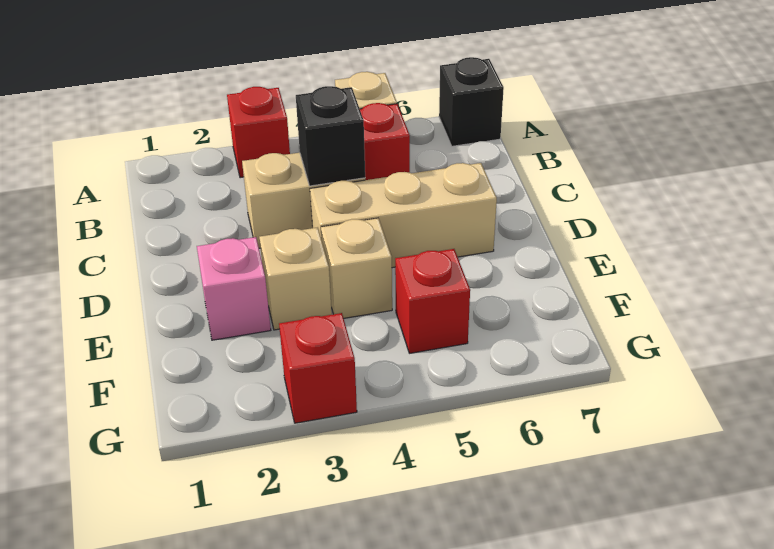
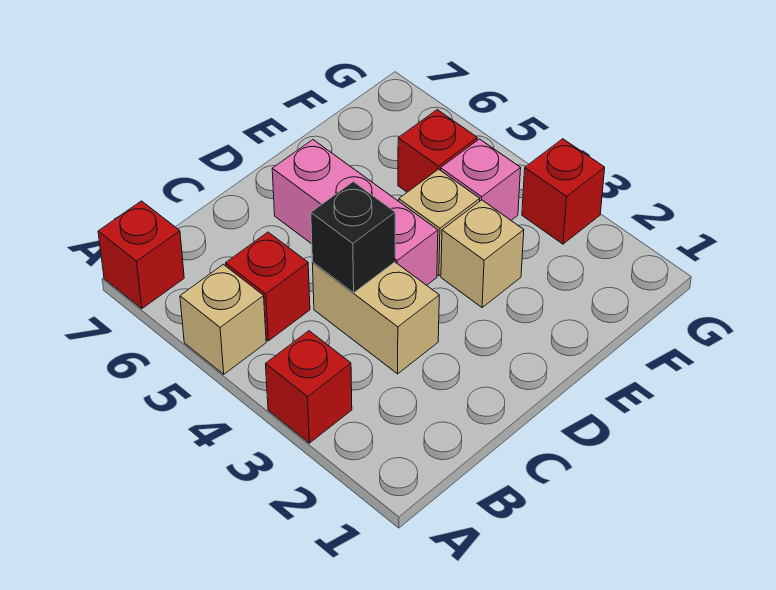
black brick A7 level 1 -> red brick A7 level 1
tan brick D4:D6 level 1 -> pink brick D4:D6 level 1
pink brick E2 level 1 -> pink brick F4 level 1

